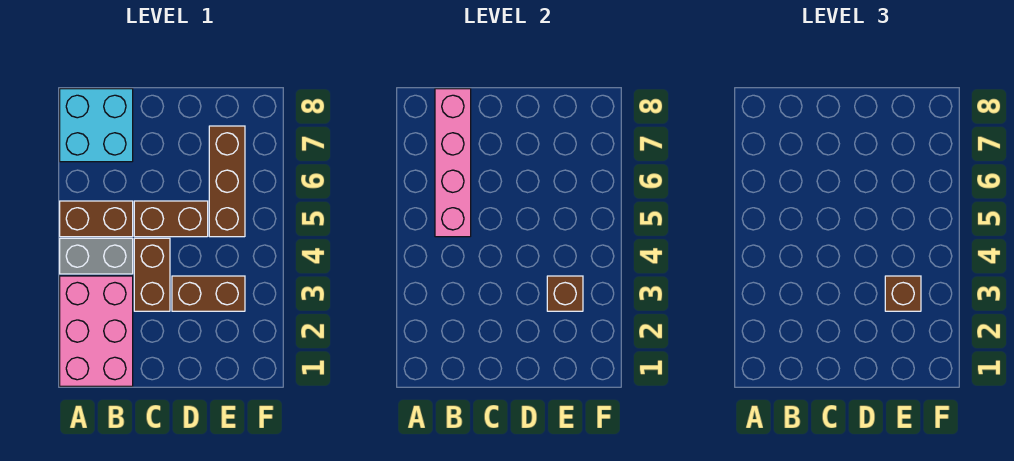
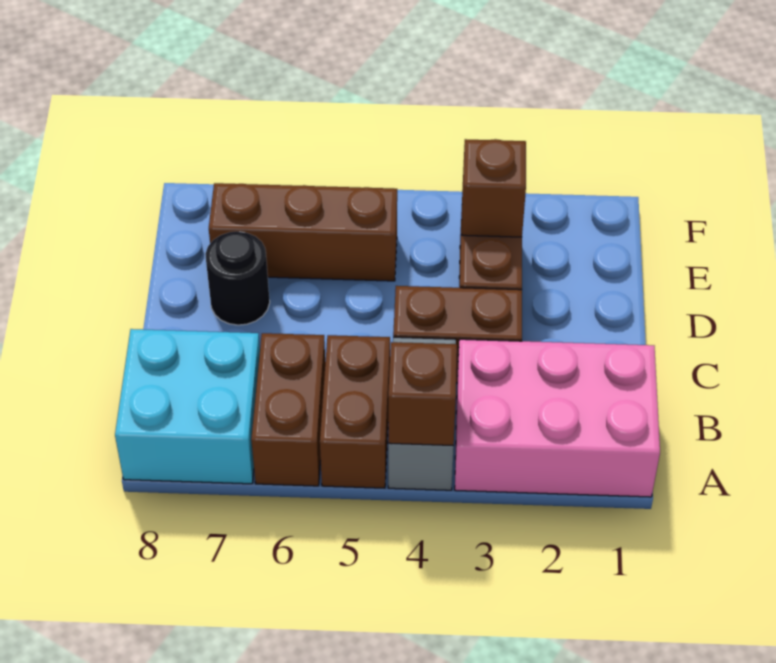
pink brick B5:B8 level 2 -> none
brown brick C5:D5 level 1 -> brown brick A6:B6 level 1
none -> black round brick D7 level 1
brown brick E3 level 3 -> brown brick A4 level 2

